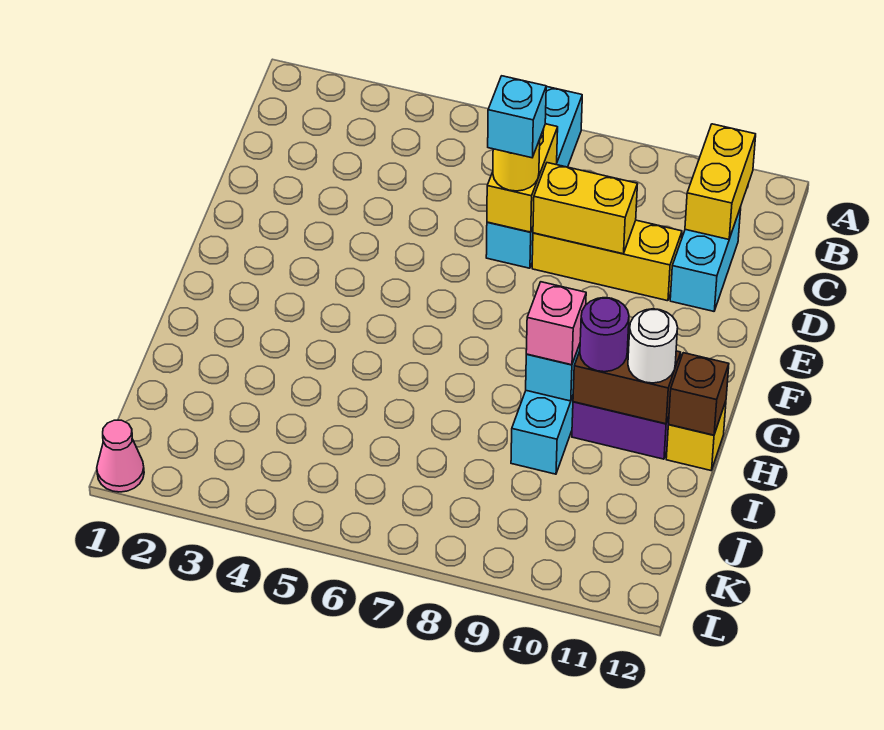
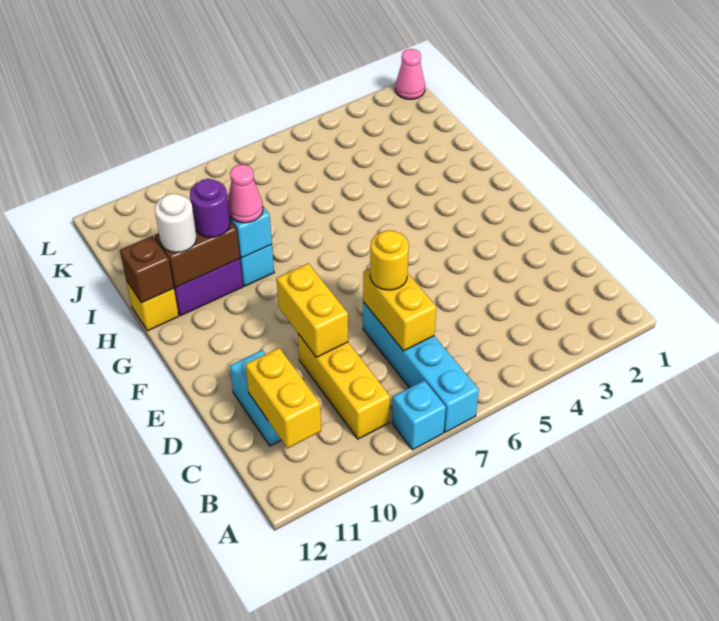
cyan brick D7 level 4 -> cyan brick A8 level 1
yellow brick D8:D10 level 1 -> yellow brick B9:D9 level 1
yellow brick D8:D9 level 2 -> yellow brick D9:E9 level 2
pink brick H9 level 3 -> pink cone H9 level 3

